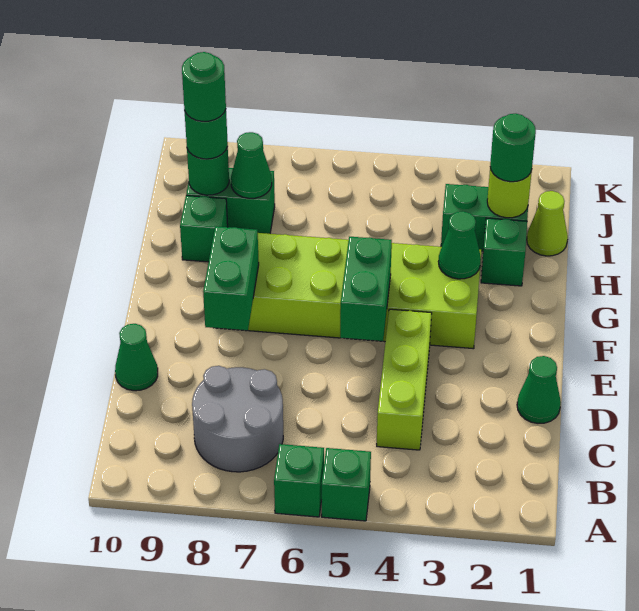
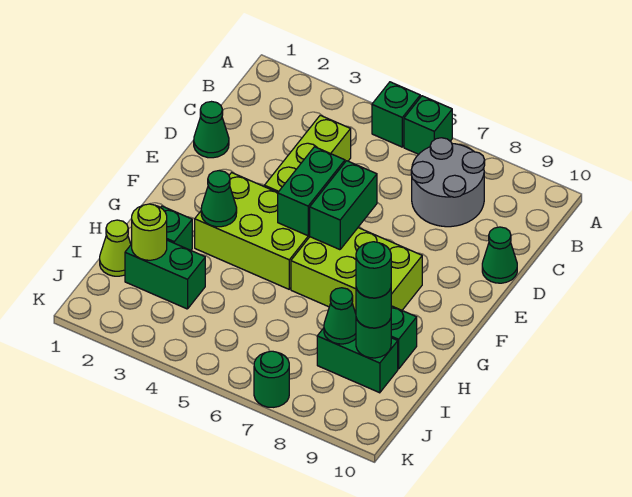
green brick E8:F8 level 2 -> green brick E6:F6 level 2
green round brick I2 level 3 -> green round brick K7 level 1

